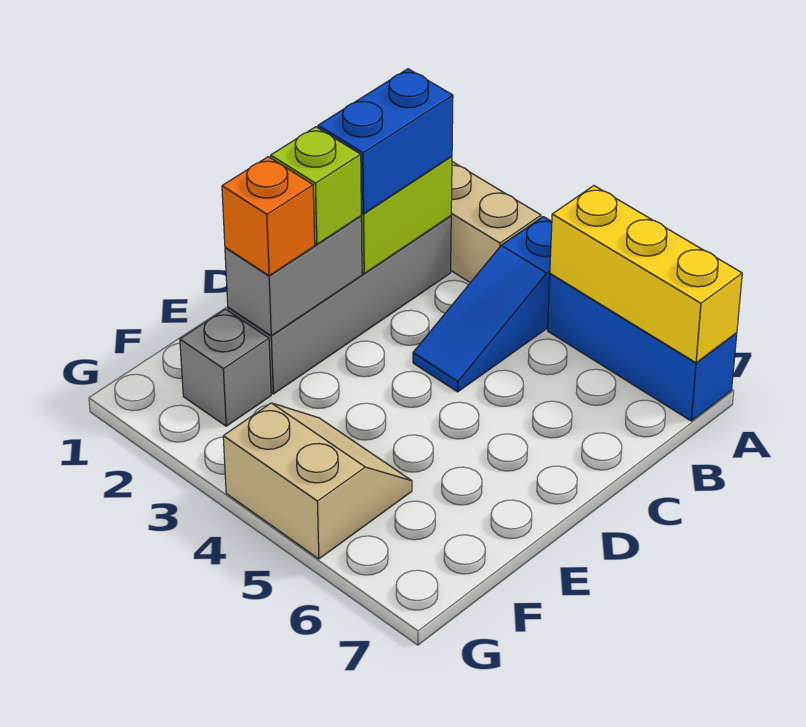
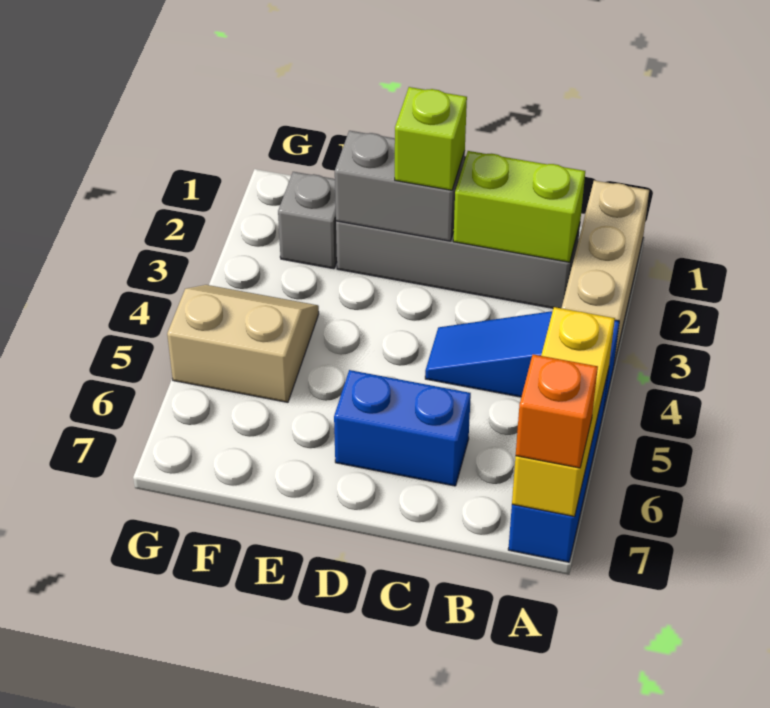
blue brick B2:C2 level 3 -> blue brick C6:D6 level 1
orange brick E2 level 3 -> orange brick A7 level 3
tan slope F4:G5 level 1 top G -> tan slope F4:G5 level 1 top 5

